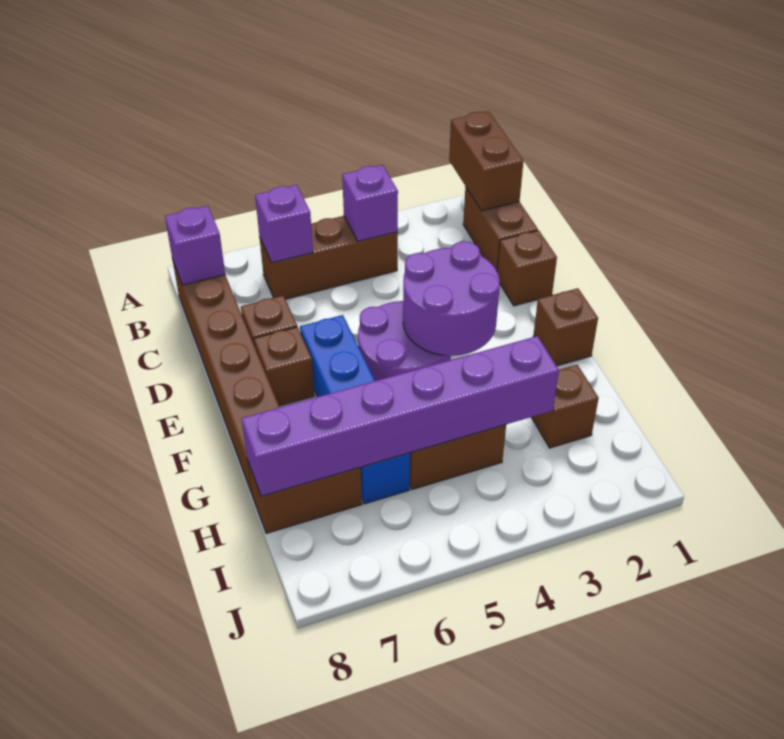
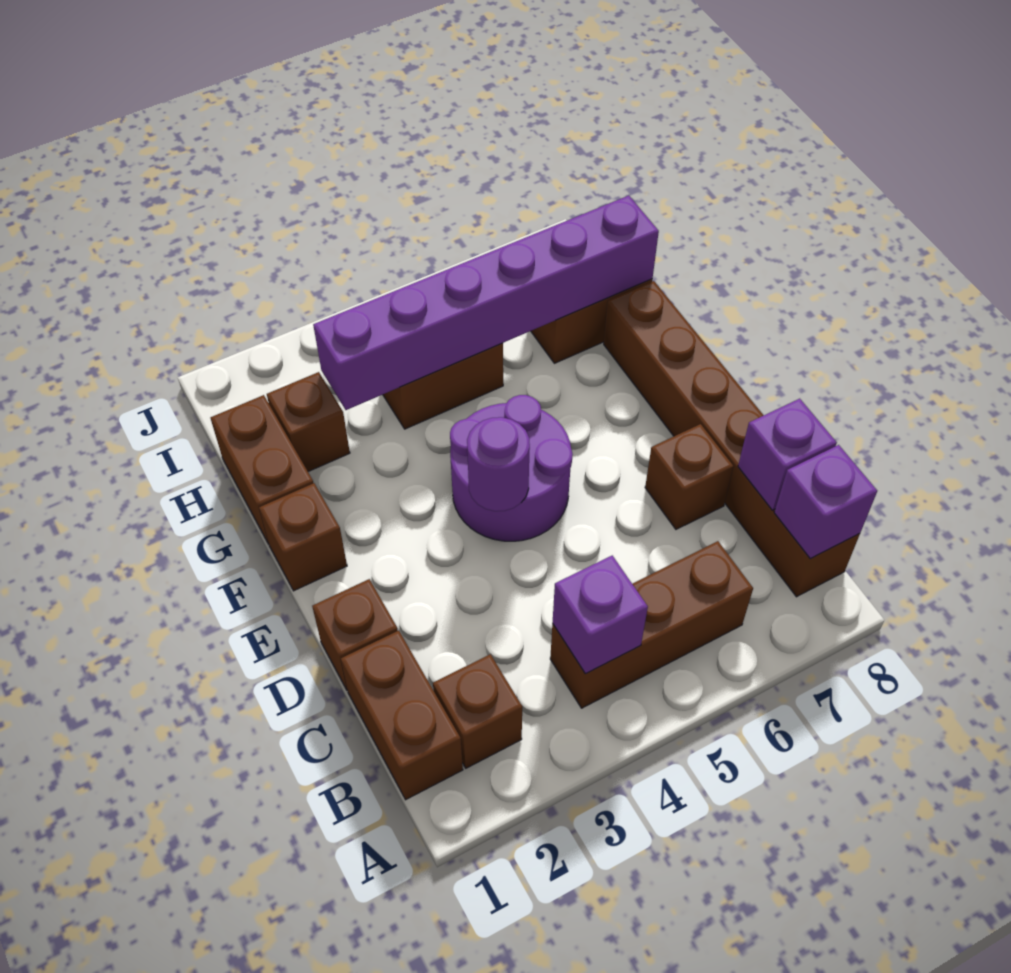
brown brick A1:B1 level 2 -> brown brick G1:H1 level 1
purple brick B6 level 2 -> purple brick C8 level 2
purple round brick E3:F4 level 2 -> purple round brick E4 level 2
blue brick E6:H6 level 1 -> none
brown brick E7 level 1 -> brown brick B2 level 1

